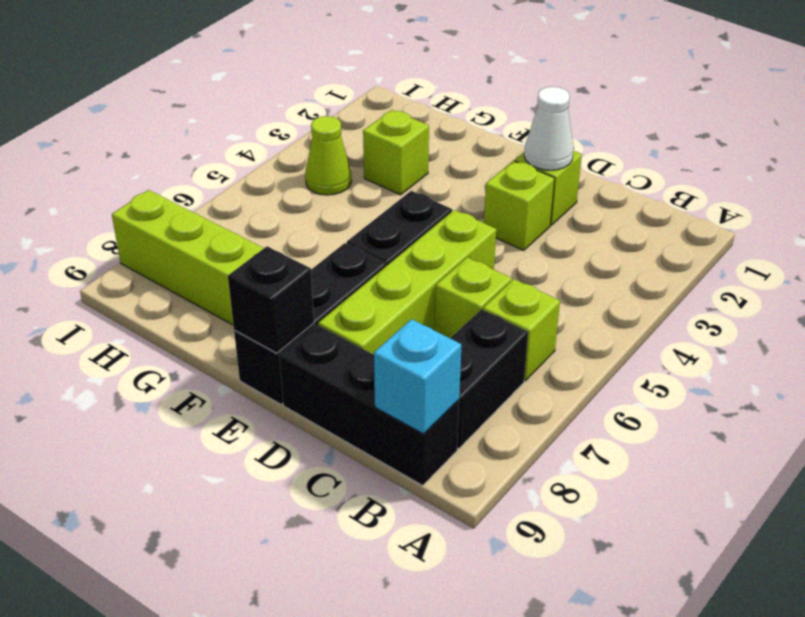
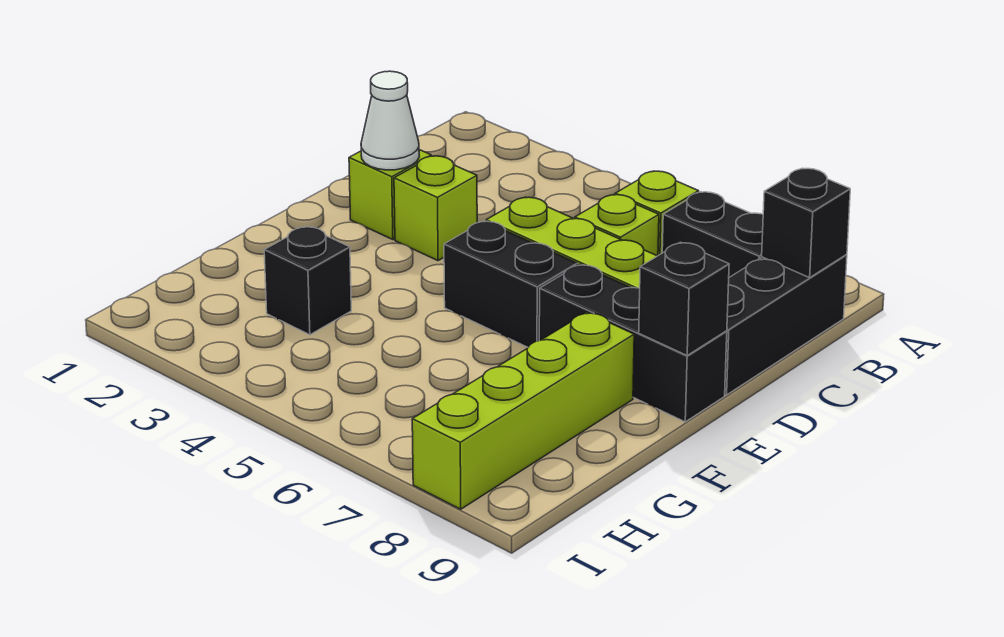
cyan brick B9 level 2 -> black brick B9 level 2
lime brick G3 level 1 -> black brick G3 level 1
lime cone H4 level 1 -> none

